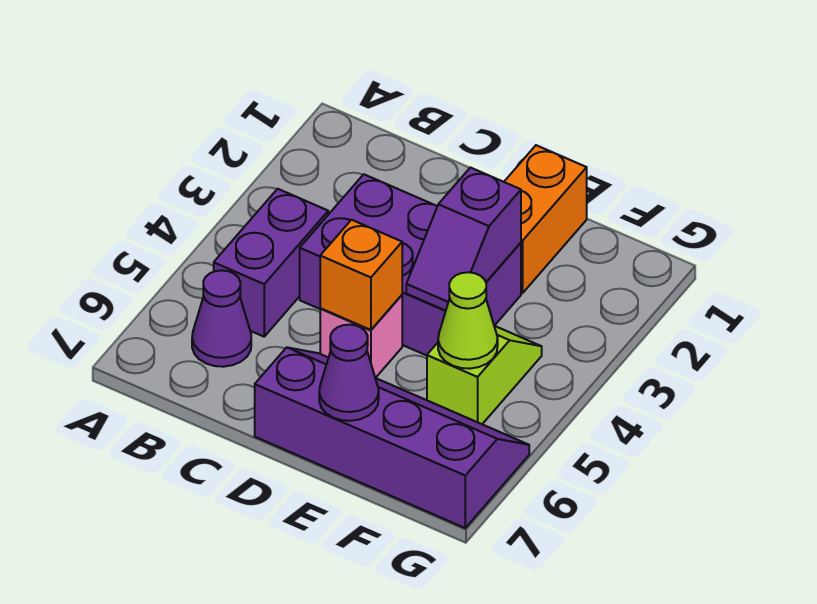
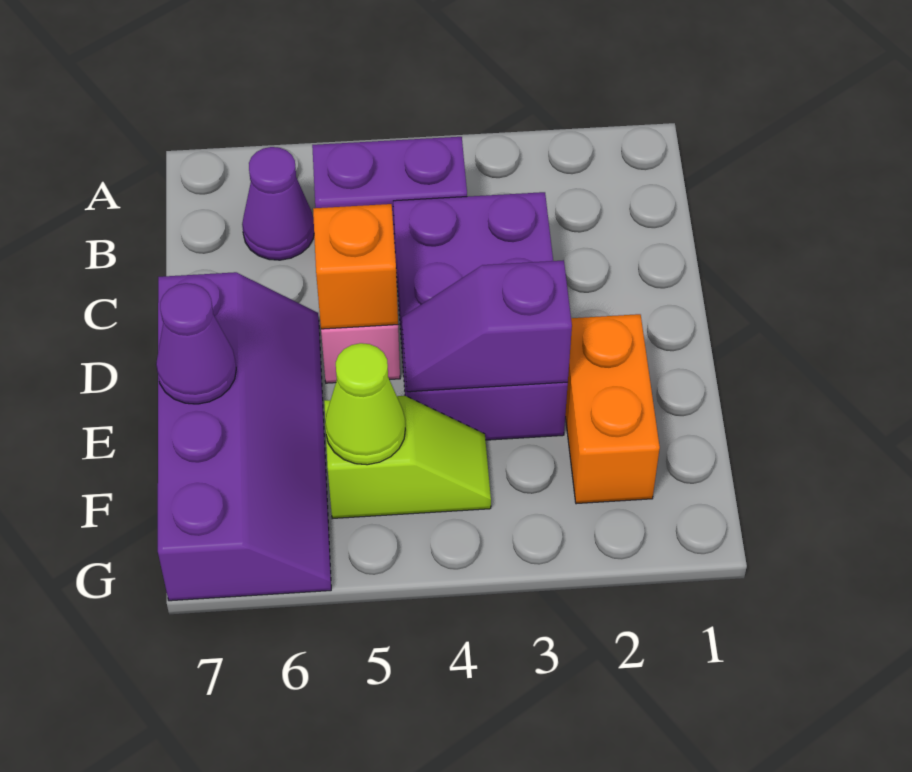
orange brick E1:E2 level 1 -> orange brick E2:F2 level 1

